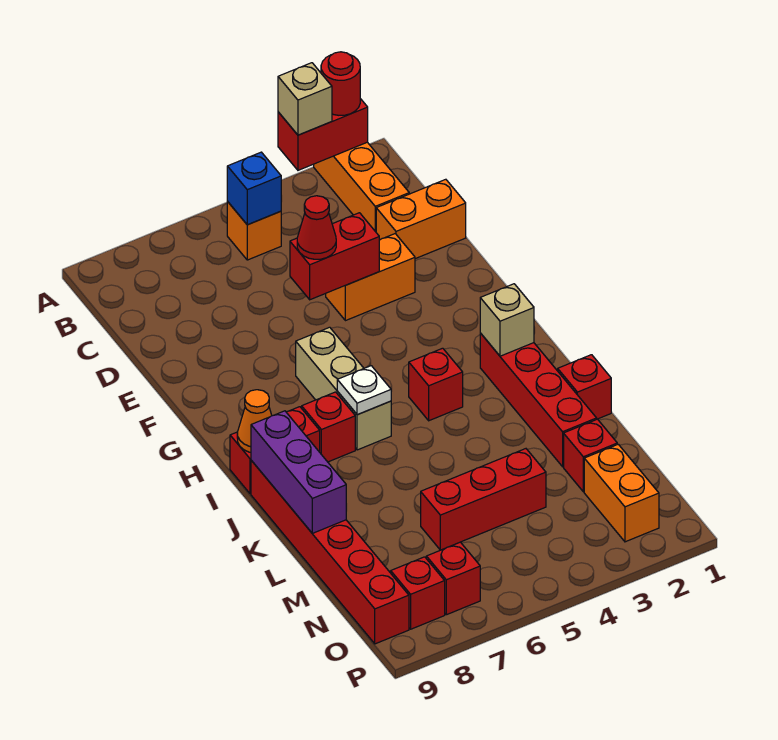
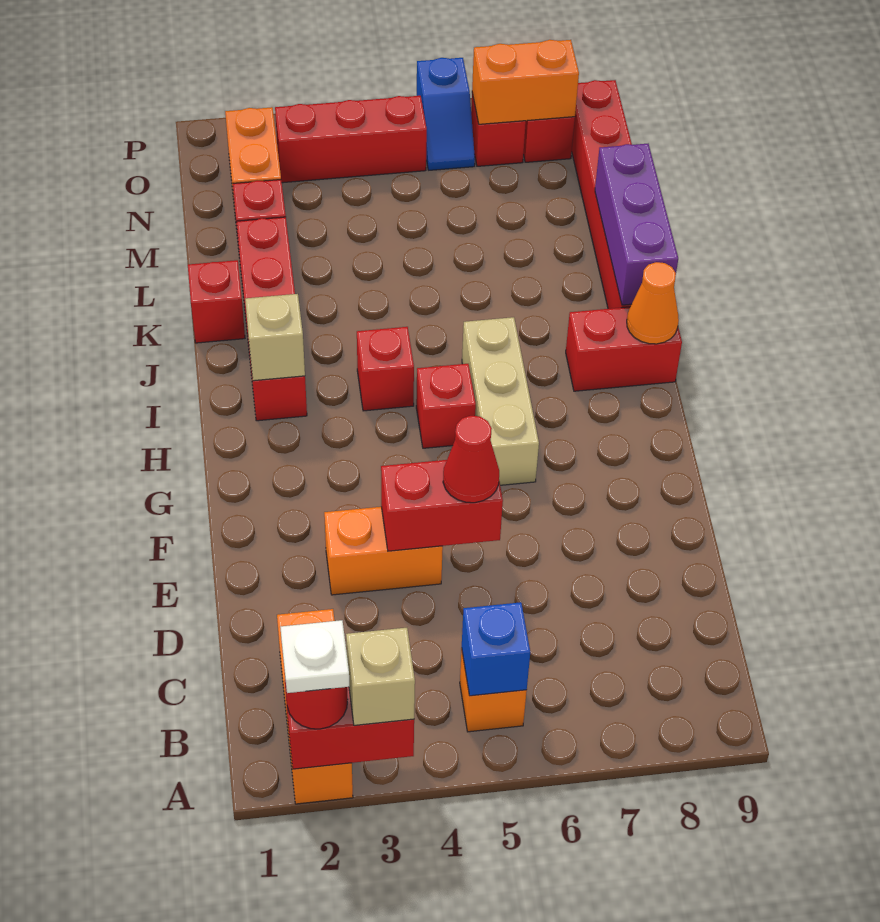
orange brick D1:D2 level 1 -> orange brick O7:O8 level 2
white plate I6 level 2 -> white plate A2 level 4
red brick I7 level 1 -> red brick H5 level 1
red brick M4:M6 level 1 -> red brick O3:O5 level 1
none -> blue slope O6:P6 level 1 top P

